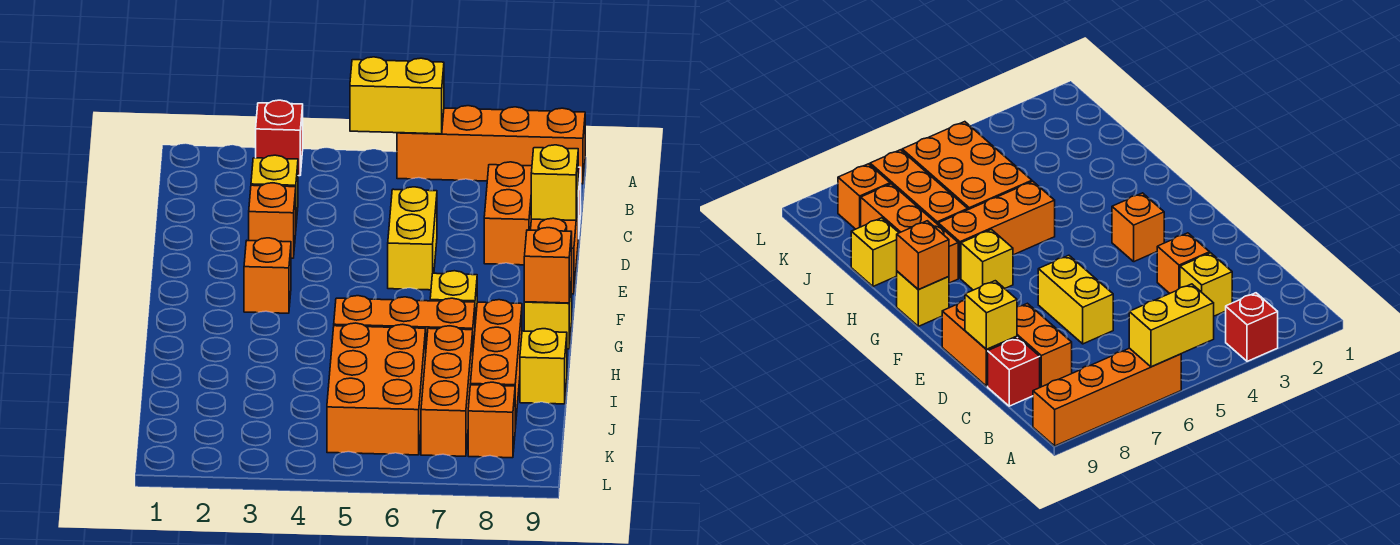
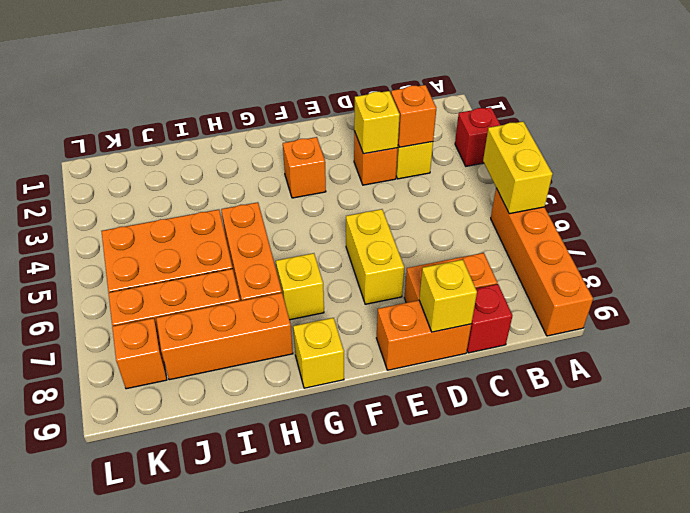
yellow brick D6:E6 level 1 -> yellow brick E6:E7 level 1
orange brick G9 level 2 -> orange brick C3 level 2
yellow brick I9 level 1 -> yellow brick D3 level 2

